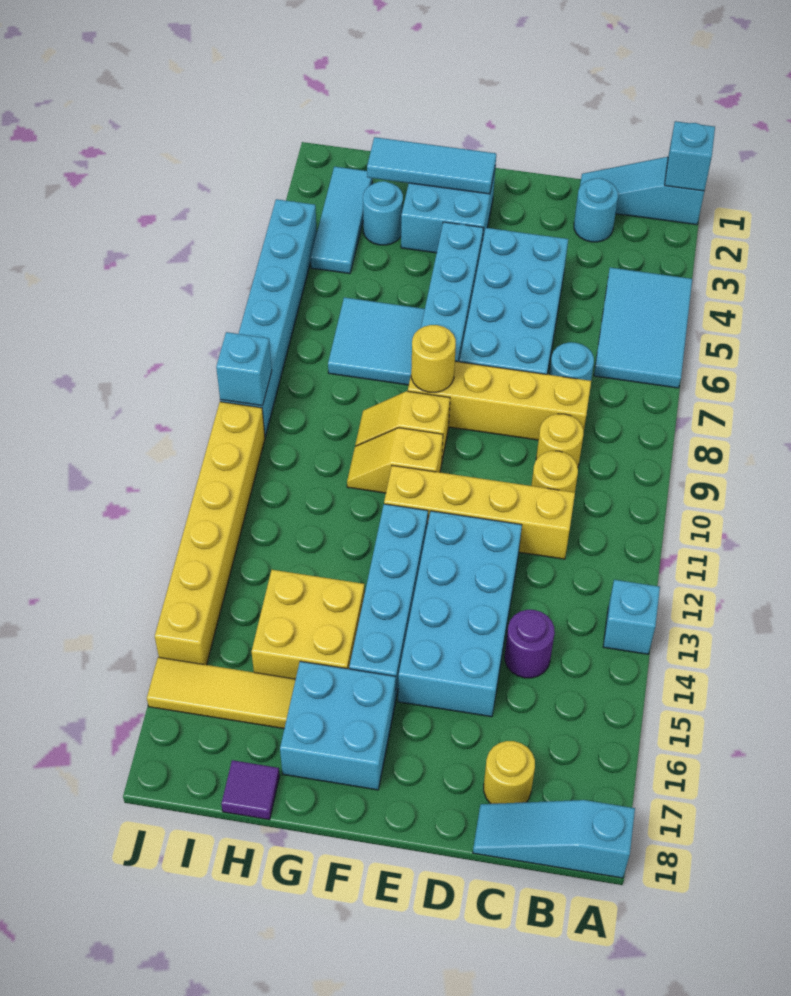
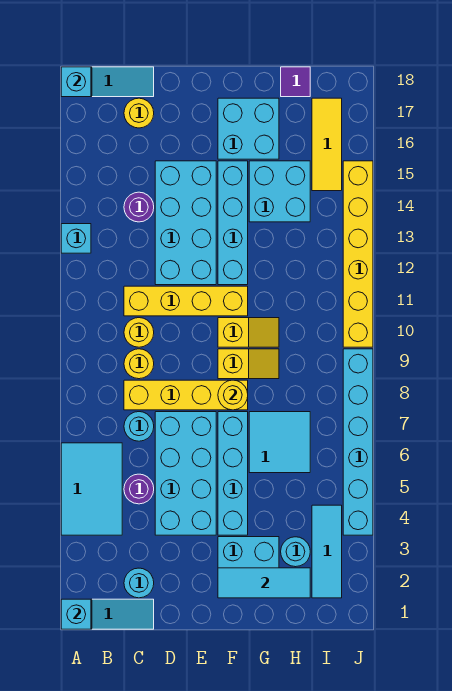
none -> purple round brick C5 level 1
yellow brick G14:H15 level 1 -> cyan brick G14:H15 level 1
yellow tile H16:J16 level 1 -> yellow tile I15:I17 level 1
cyan brick J9 level 2 -> cyan brick A18 level 2

